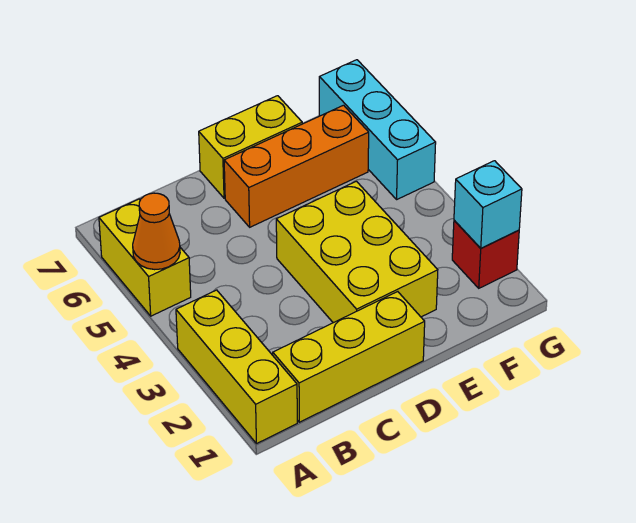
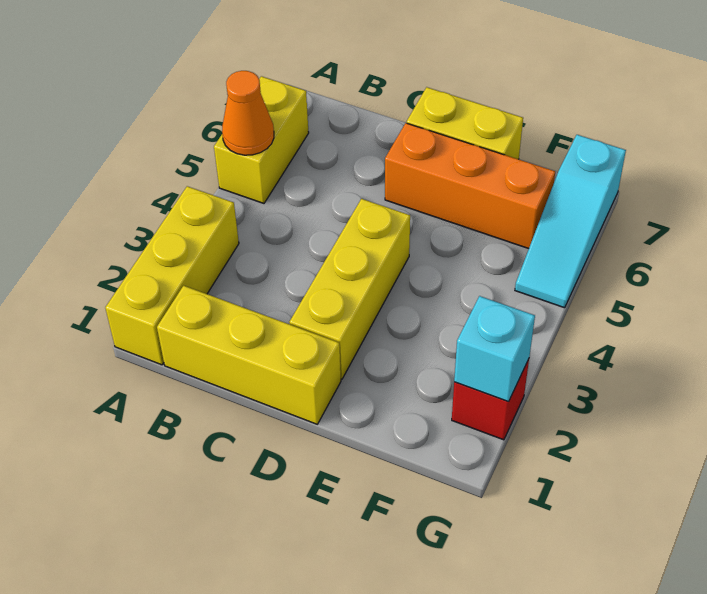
yellow brick D2:E4 level 1 -> yellow brick D2:D4 level 1
cyan brick G5:G7 level 1 -> cyan slope G5:G7 level 1 top 7

